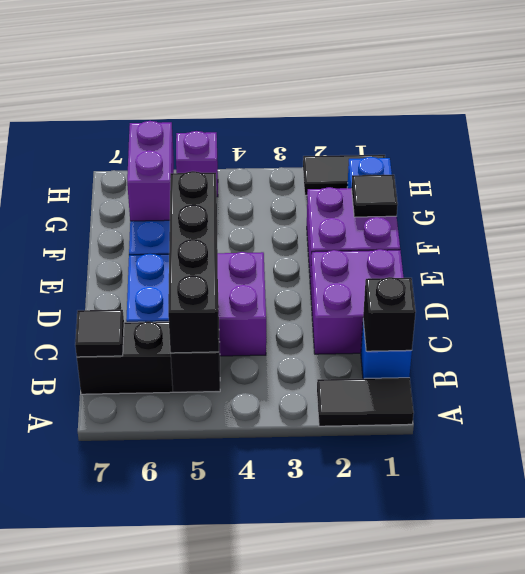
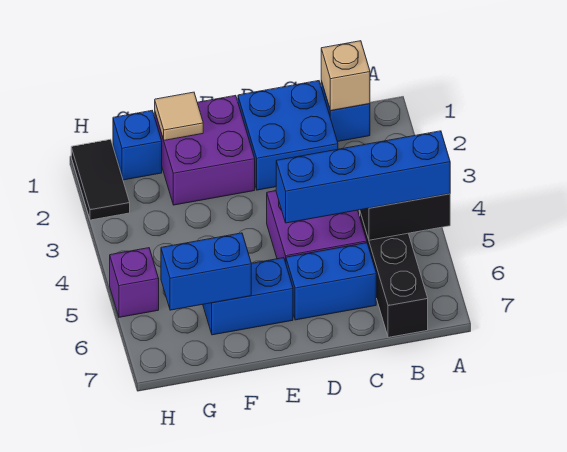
black tile A1:A2 level 1 -> none
black brick A5:D5 level 3 -> blue brick A5:D5 level 3
black brick B1 level 2 -> tan brick B1 level 2
black tile B7 level 2 -> none
purple brick C1:D2 level 1 -> blue brick C1:D2 level 1
black tile F1 level 2 -> tan tile F1 level 2
purple brick F6:G6 level 2 -> blue brick F6:G6 level 2

